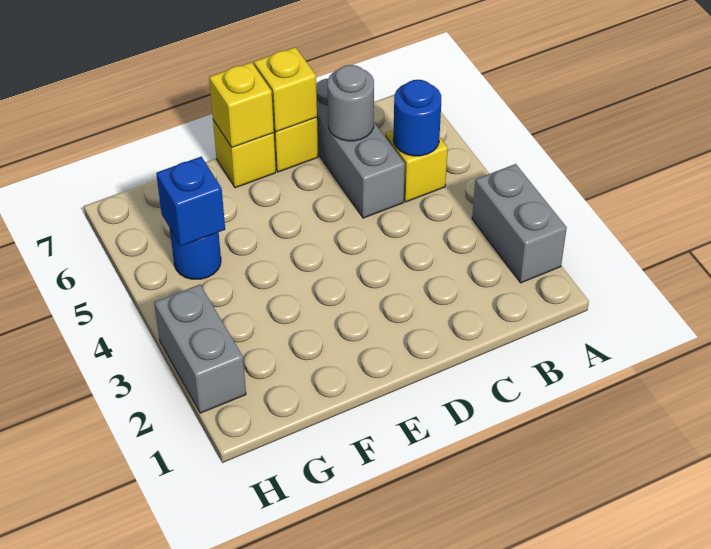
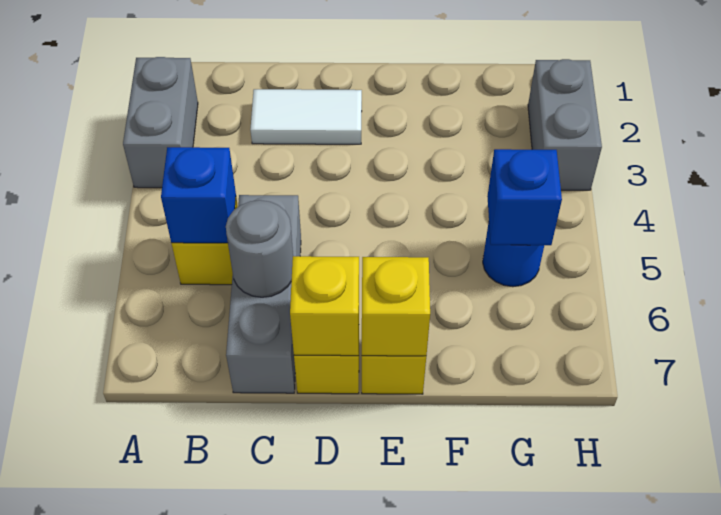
blue round brick B5 level 2 -> blue brick B5 level 2
none -> white tile C2:D2 level 1

